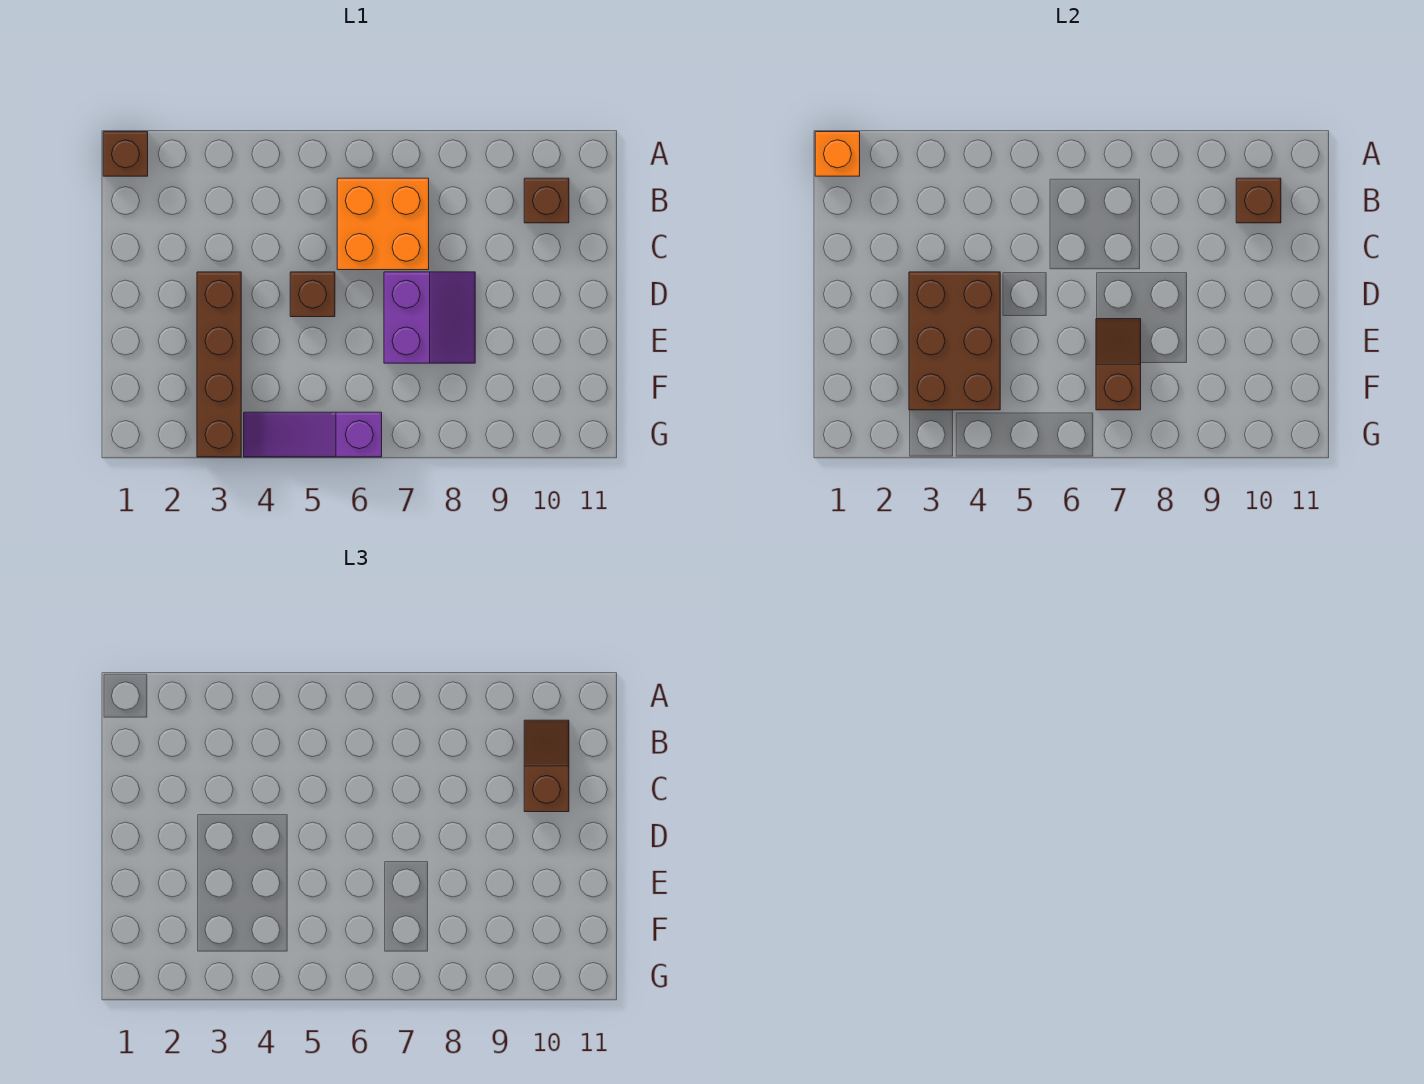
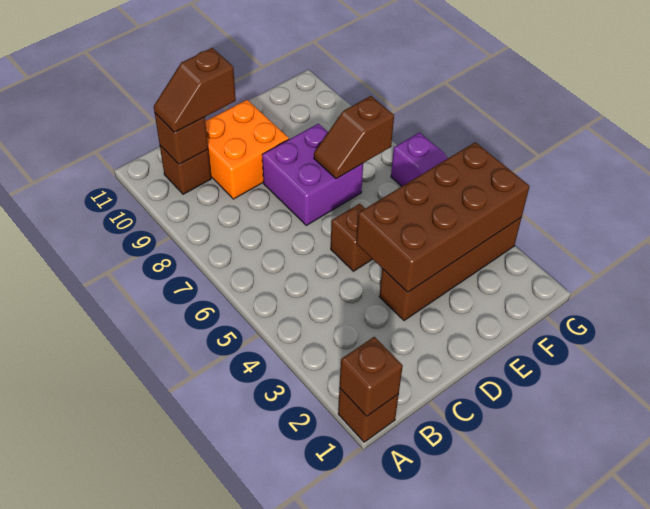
orange brick A1 level 2 -> brown brick A1 level 2
orange brick B6:C7 level 1 -> orange brick C9:D10 level 1
brown brick D3:F4 level 2 -> brown brick D3:G4 level 2
purple slope D7:E8 level 1 top 7 -> purple brick D7:E8 level 1

